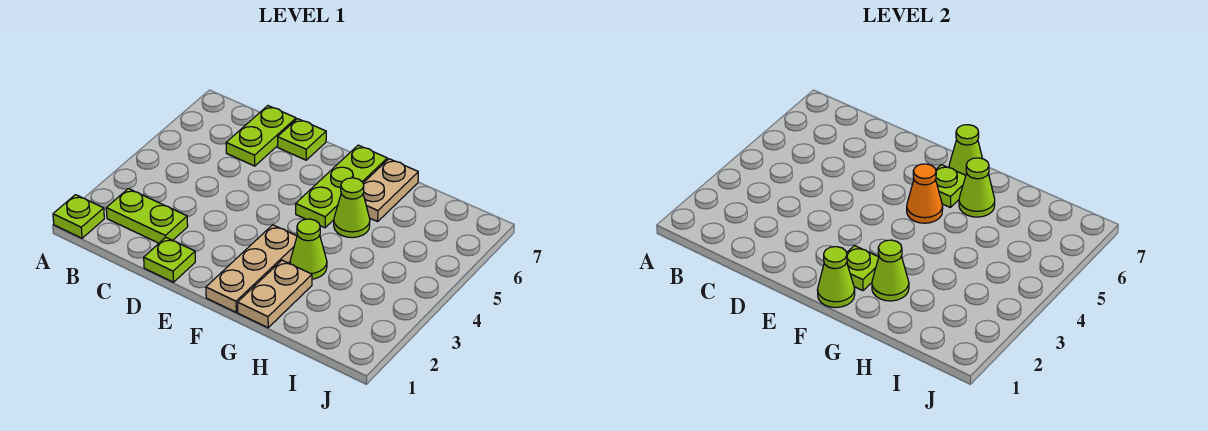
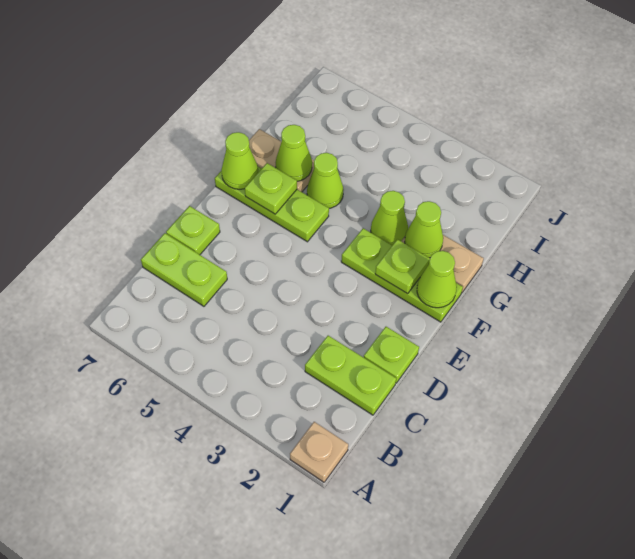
lime plate A1 level 1 -> tan plate A1 level 1
lime plate B2:C2 level 1 -> lime plate C1:C2 level 1
tan plate F1:F3 level 1 -> lime plate F1:F3 level 1
orange cone F5 level 2 -> none

